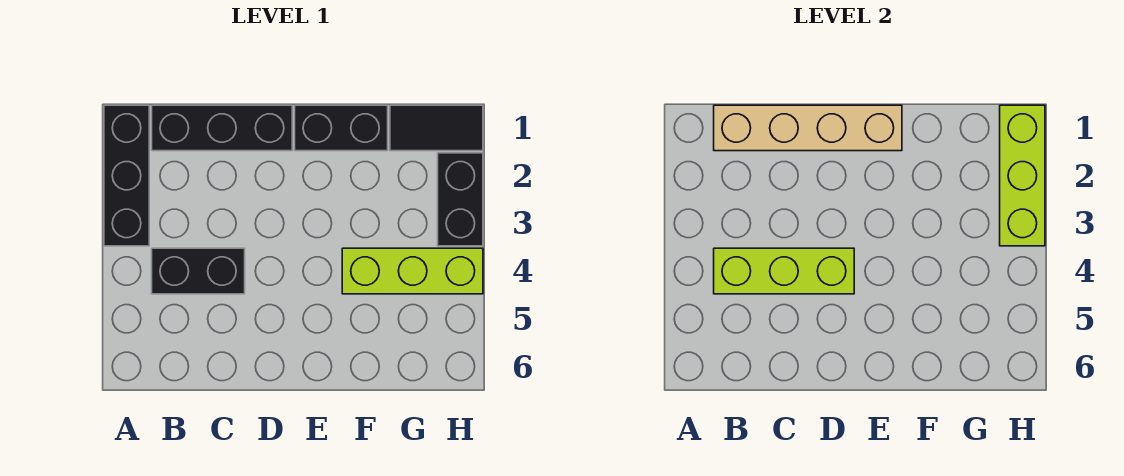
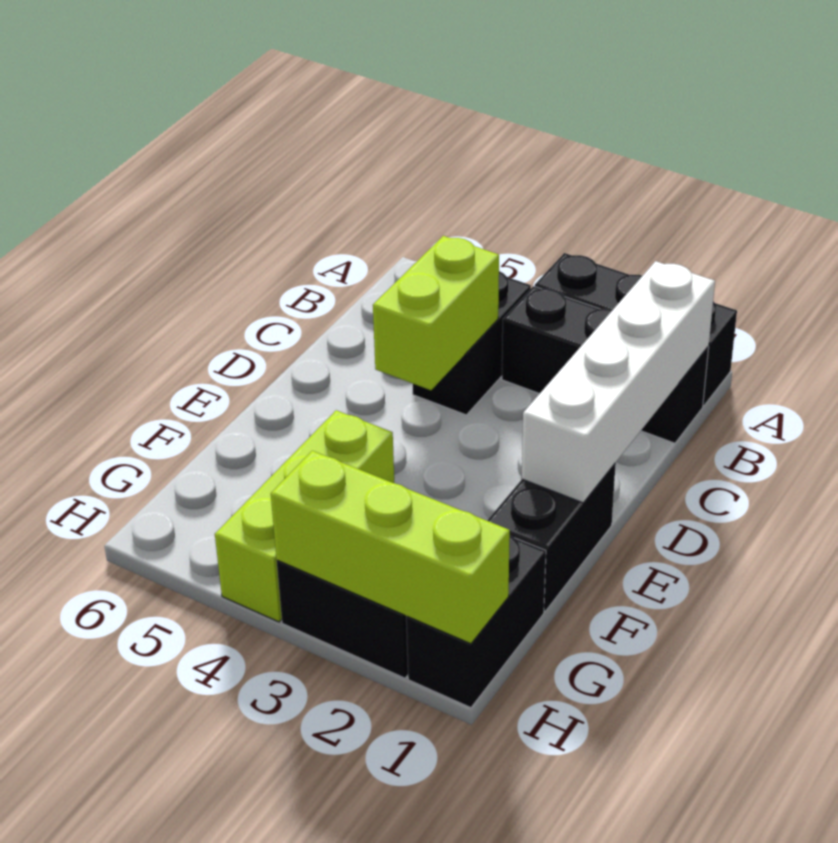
black brick B1:D1 level 1 -> black brick B1:B3 level 1
tan brick B1:E1 level 2 -> white brick B1:E1 level 2
lime brick B4:D4 level 2 -> lime brick C4:D4 level 2
black tile G1:H1 level 1 -> black brick G1:H1 level 1

